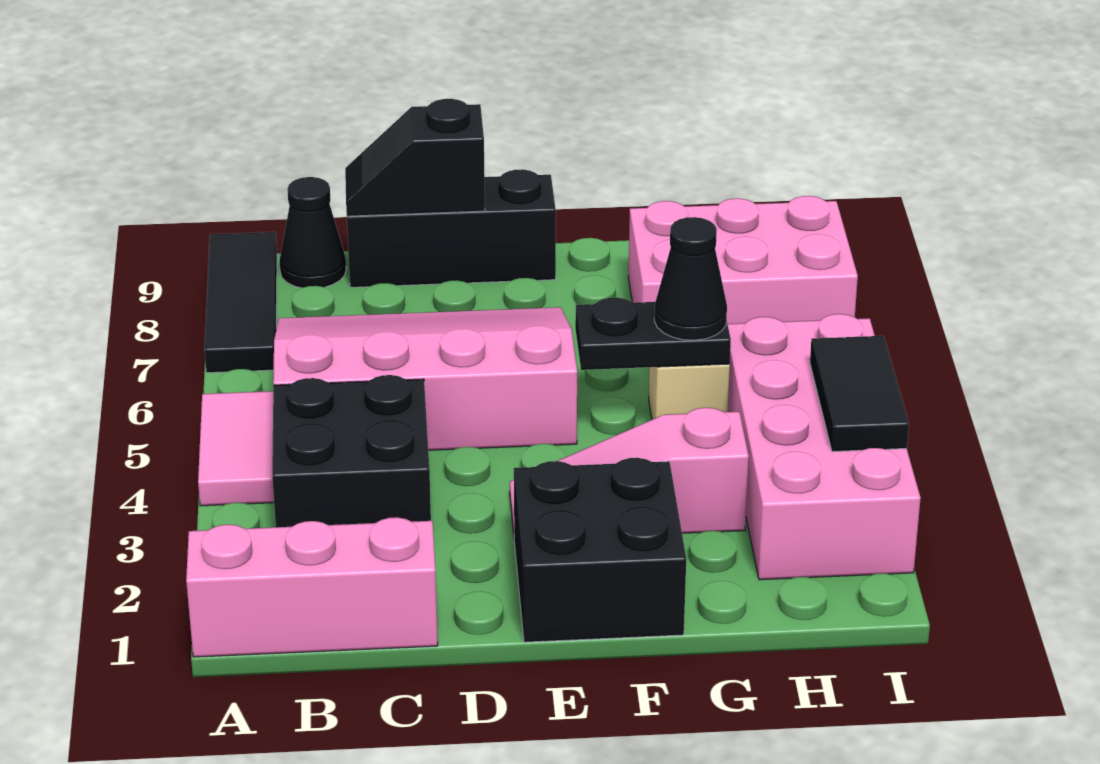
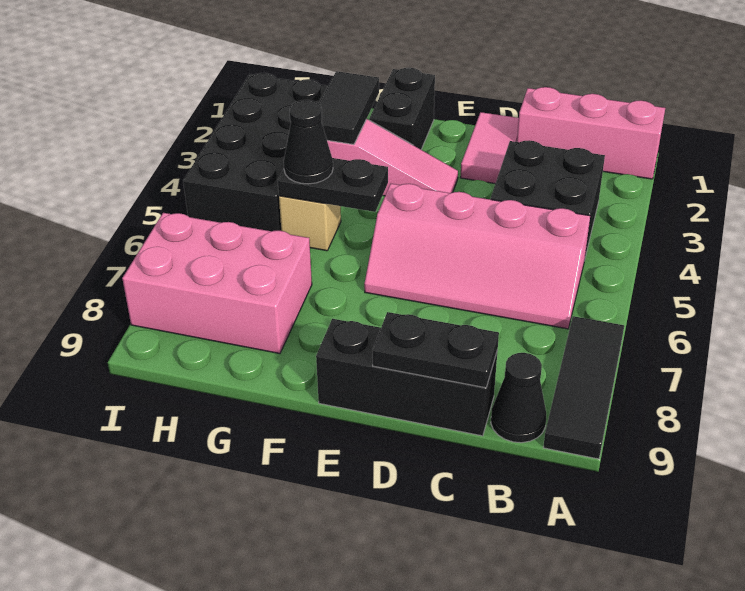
pink tile A4:A5 level 1 -> pink tile D1:D2 level 1
pink slope B5:E7 level 1 top 5 -> pink slope B5:E6 level 1 top 5
black slope C9:D9 level 2 top D -> black plate C9:D9 level 2
black brick E1:F2 level 1 -> black brick F1:F2 level 1
pink brick H2:I5 level 1 -> black brick H2:I5 level 1
black tile I3:I4 level 2 -> black tile G2:G3 level 2

